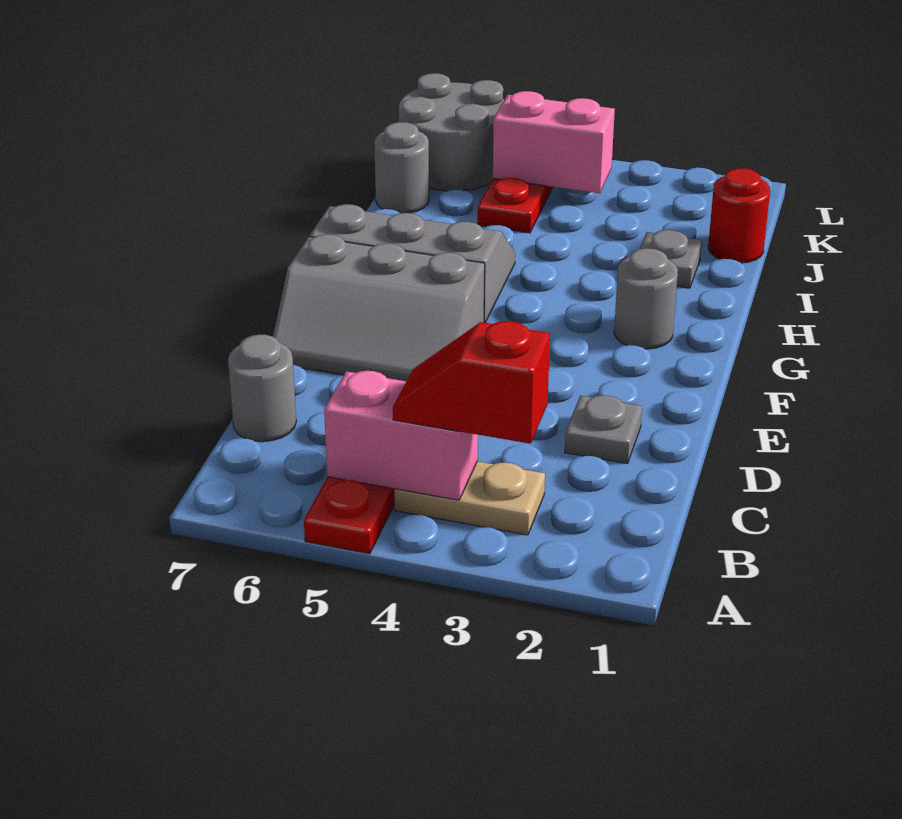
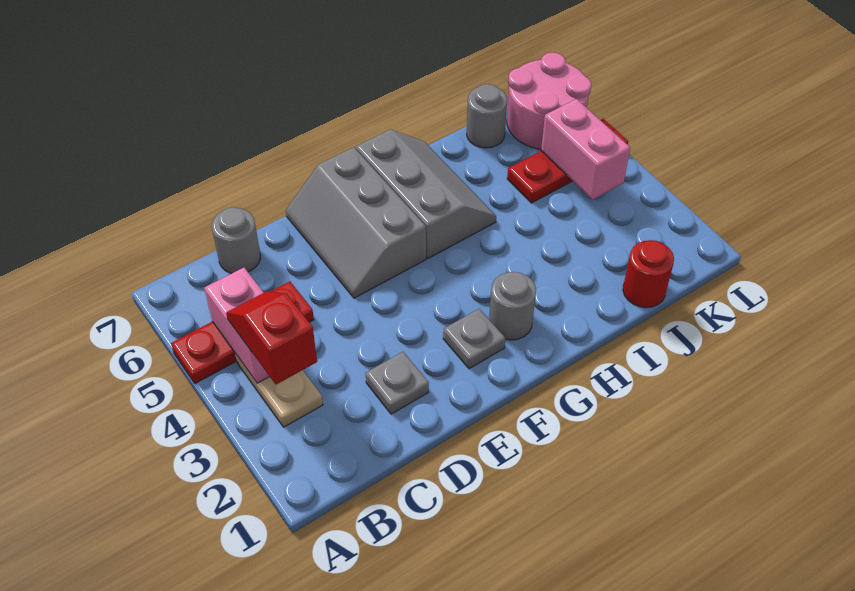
grey plate I2 level 1 -> grey plate F2 level 1
grey round brick K6:L7 level 1 -> pink round brick K6:L7 level 1

